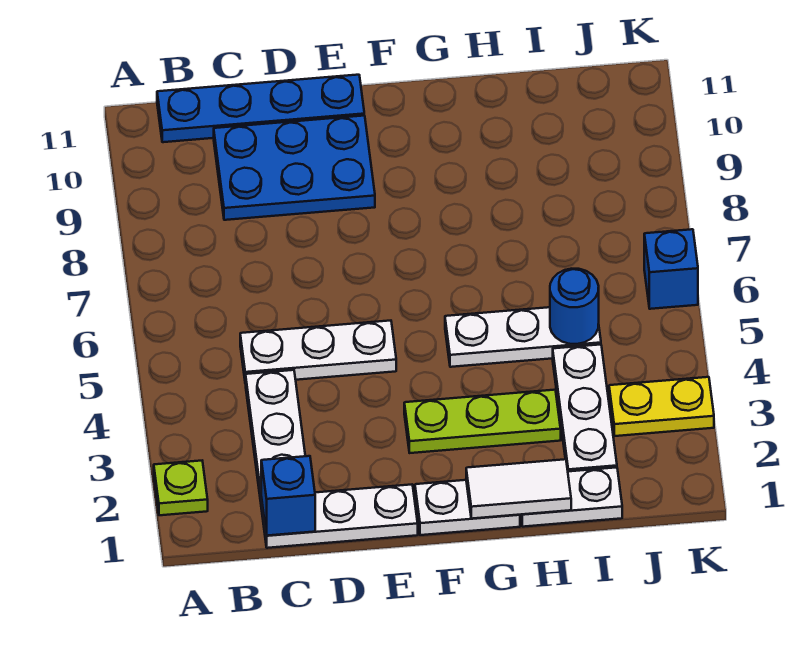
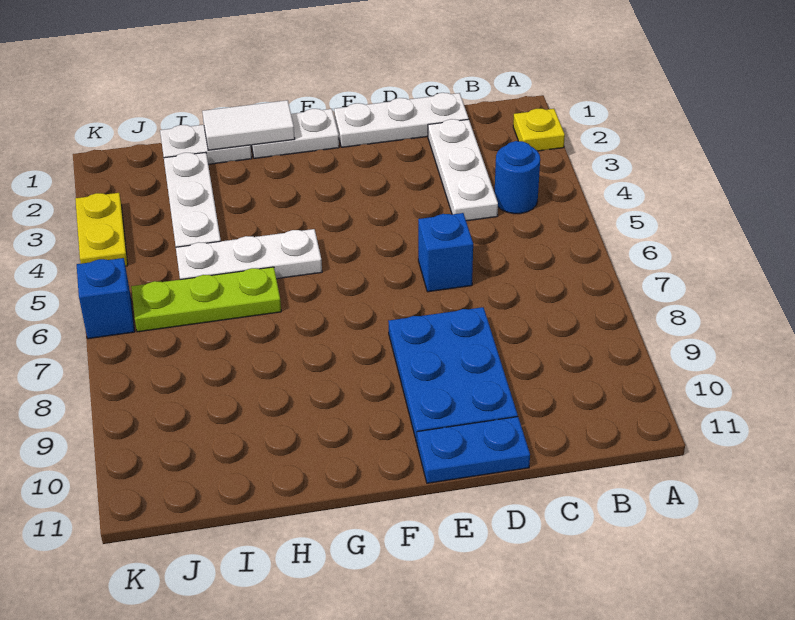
lime plate A2 level 1 -> yellow plate A2 level 1
blue plate B11:E11 level 1 -> blue plate D11:E11 level 1
blue brick C1 level 2 -> blue brick D6 level 1
white plate C5:E5 level 1 -> none
blue plate C9:E10 level 1 -> blue plate D8:E10 level 1
lime plate F3:H3 level 1 -> lime plate H6:J6 level 1
blue round brick I5 level 2 -> blue round brick B4 level 1
yellow plate J3:K3 level 1 -> yellow plate K3:K4 level 1

